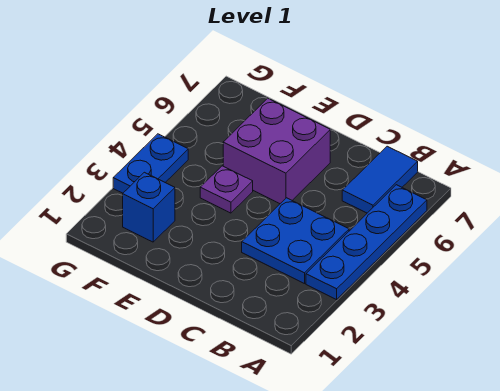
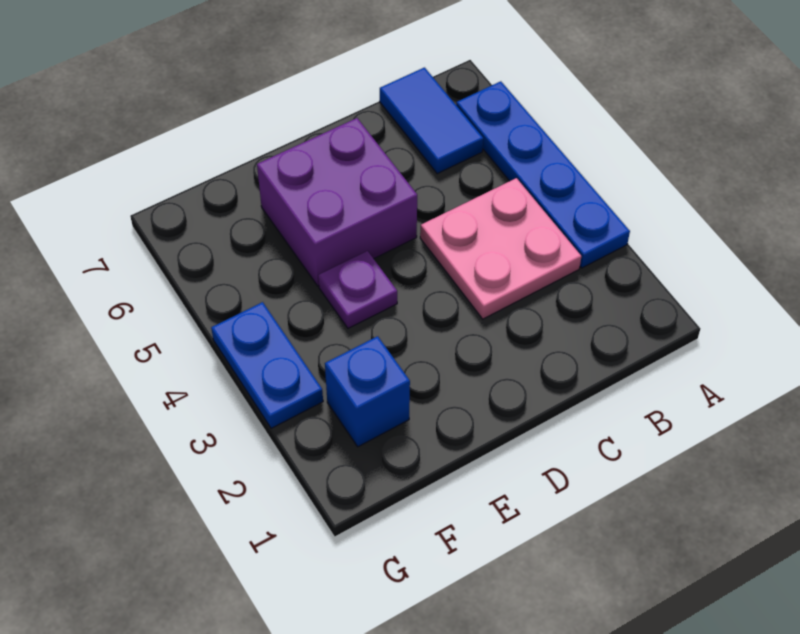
blue plate B3:C4 level 1 -> pink plate B3:C4 level 1

